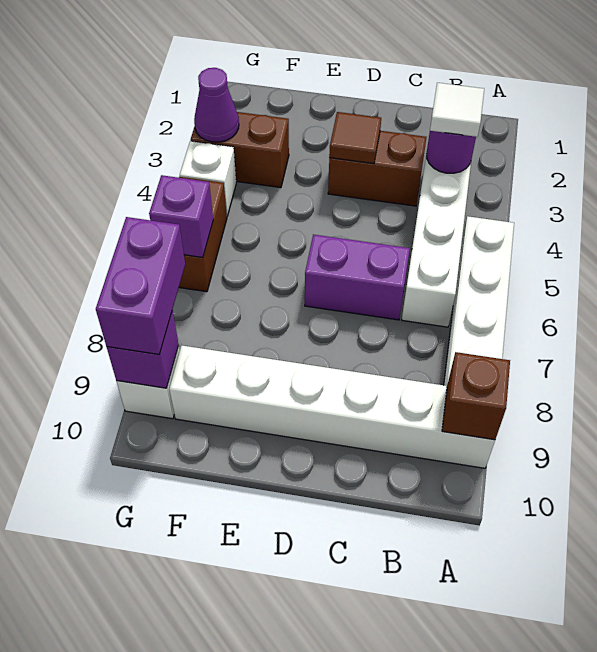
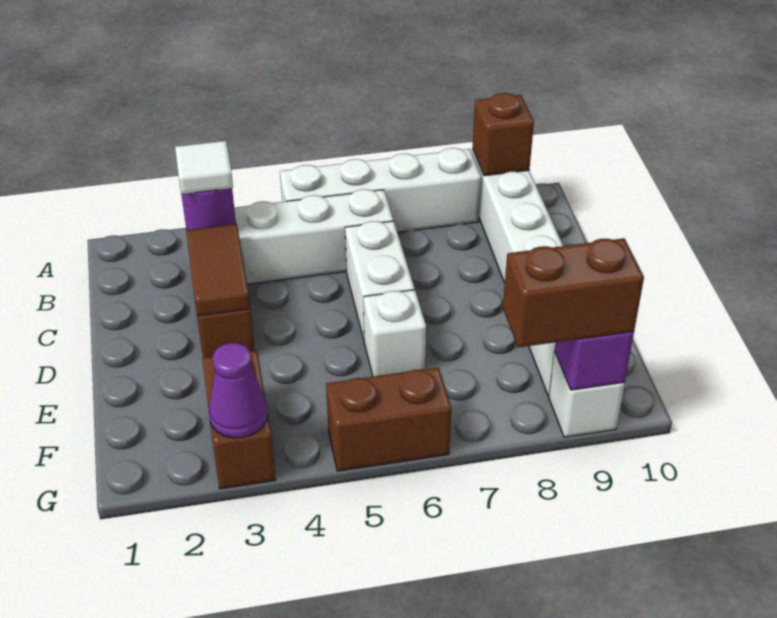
purple brick C6:D6 level 1 -> white brick C6:D6 level 1
brown tile D3 level 2 -> brown tile C3:D3 level 2
white brick G4 level 1 -> white brick E6 level 1
purple brick G6 level 2 -> none
purple brick G8:G9 level 3 -> brown brick G8:G9 level 3

